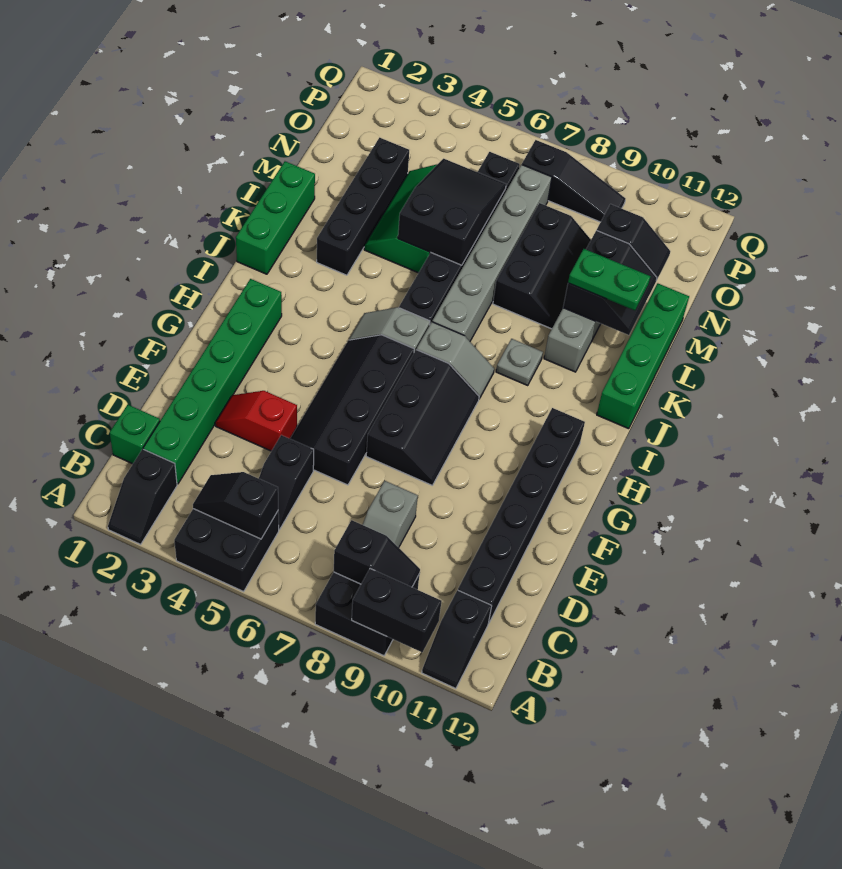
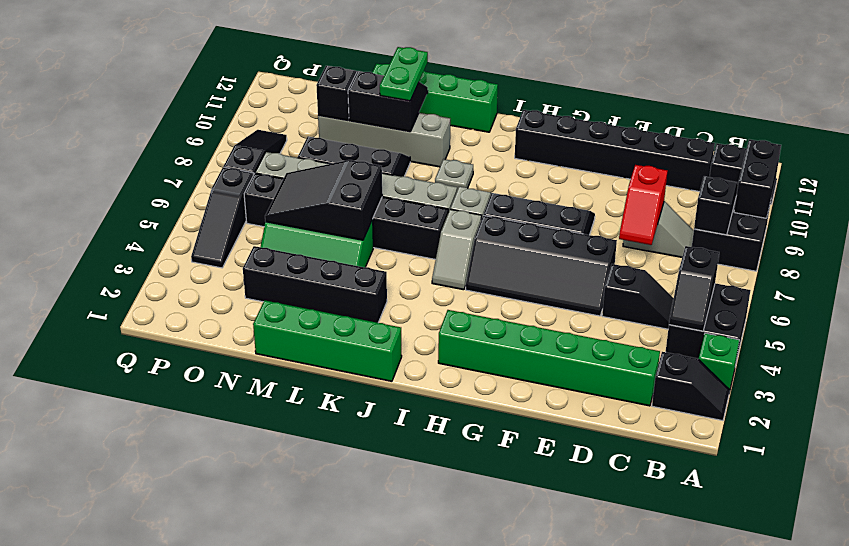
green brick C1 level 1 -> green brick A3 level 1
red slope E3:E4 level 1 top 4 -> red slope D7:D8 level 2 top 8
green brick J1:L1 level 1 -> green brick J1:M1 level 1
none -> black slope P4:P6 level 1 top 6

